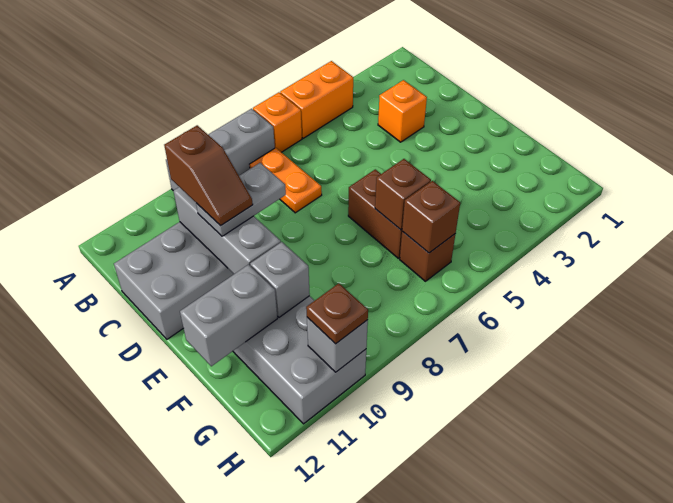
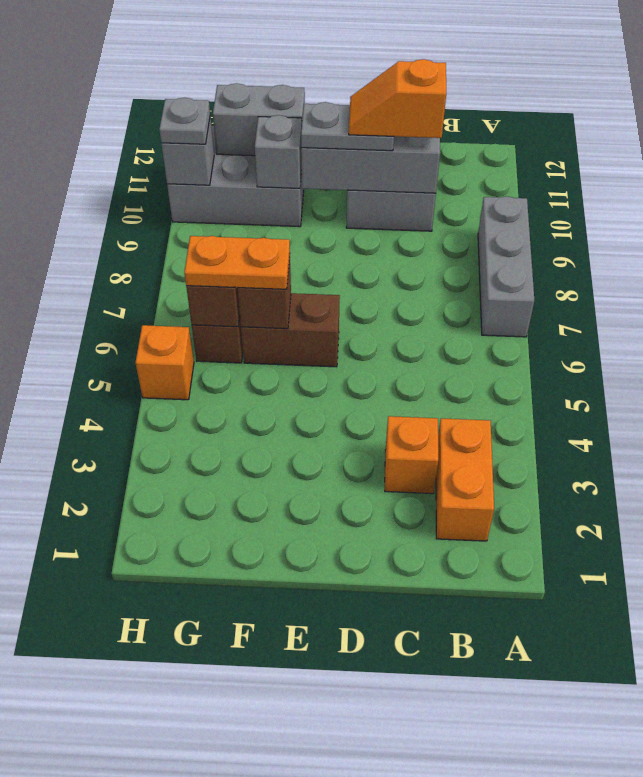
orange brick A4:A5 level 1 -> orange brick B2:B3 level 1
orange brick A6 level 1 -> orange brick H5 level 1
orange plate B7:C7 level 1 -> orange plate F6:G6 level 3
brown slope C10:D10 level 4 top C -> orange slope C10:D10 level 4 top C
grey plate D9:D10 level 3 -> grey plate D10:E10 level 3
grey brick F11:F12 level 2 -> grey brick F11:G11 level 2
brown plate H10 level 3 -> grey plate H10 level 3

